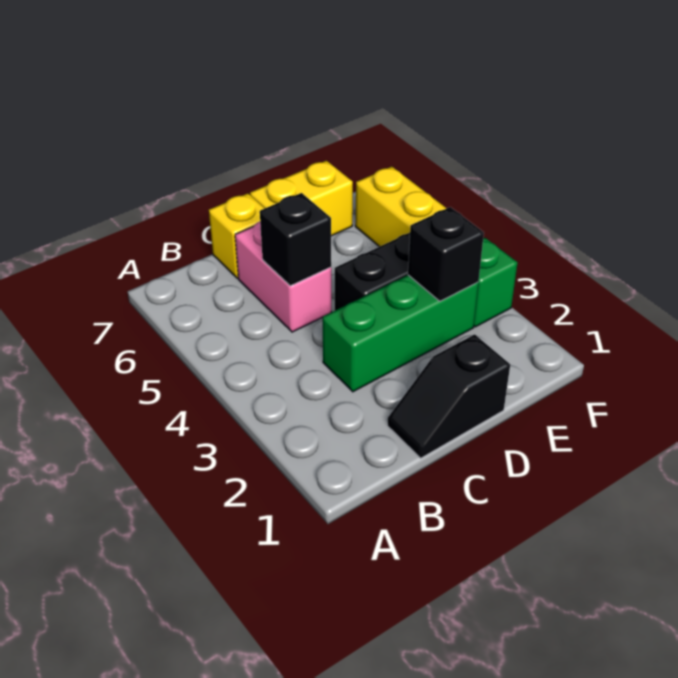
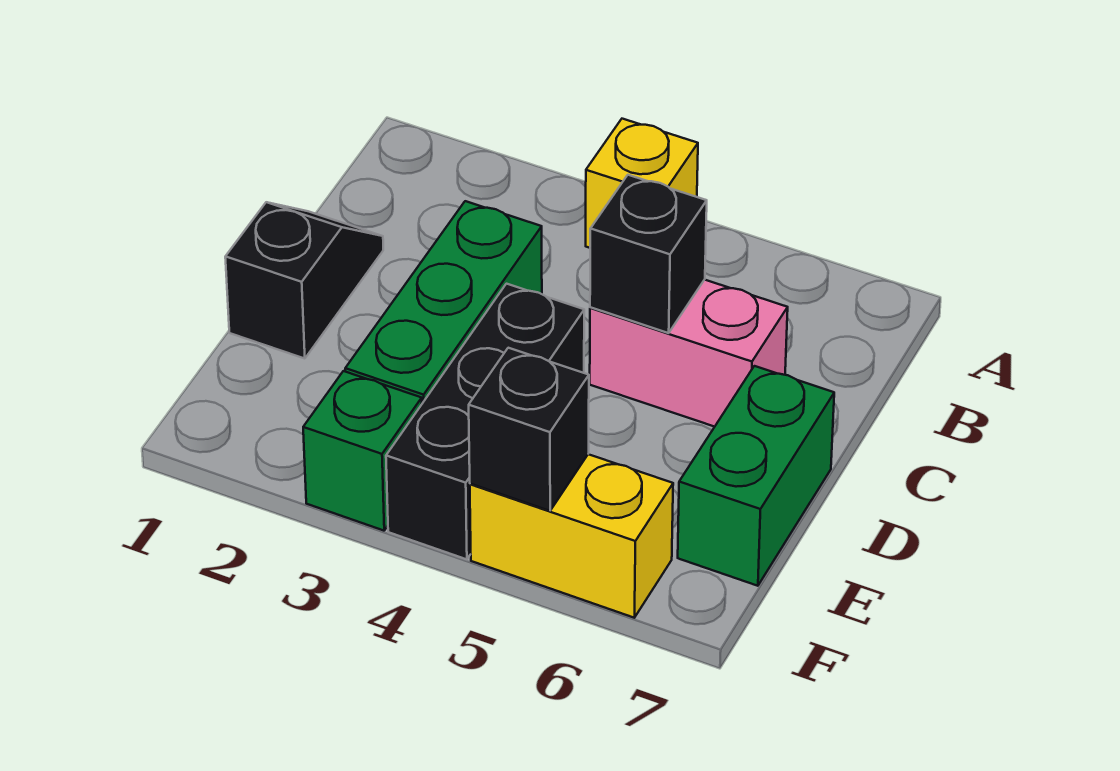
yellow brick C7 level 1 -> yellow brick A4 level 1
yellow brick D7:E7 level 1 -> green brick D7:E7 level 1
black brick E3 level 2 -> black brick F5 level 2

